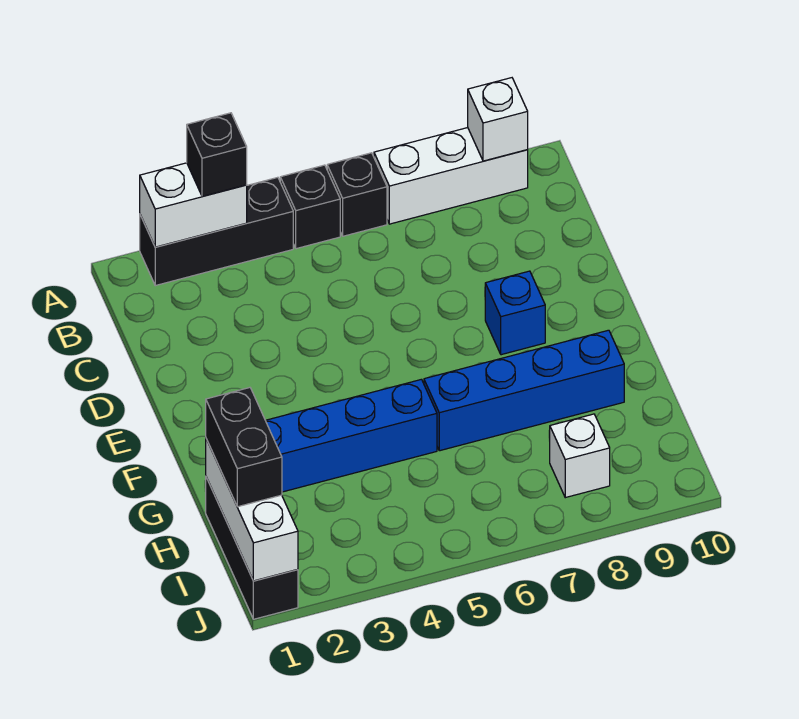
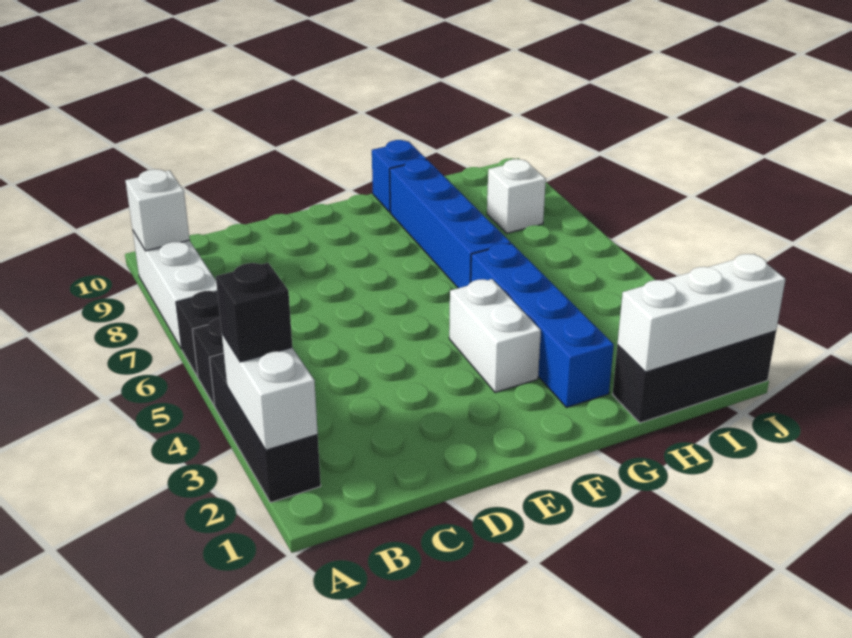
blue brick E8 level 1 -> blue brick G10 level 1
none -> white brick F3:F4 level 1
black brick H1:I1 level 3 -> none

